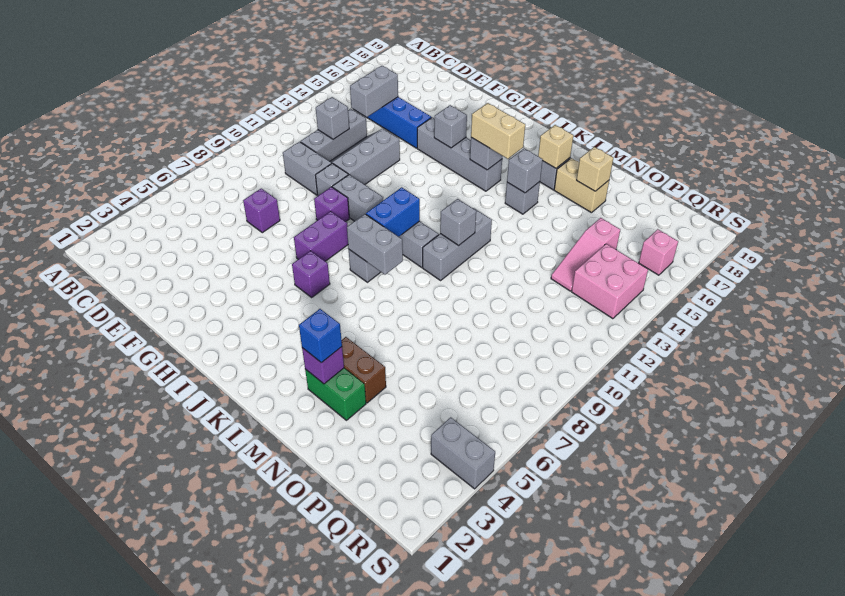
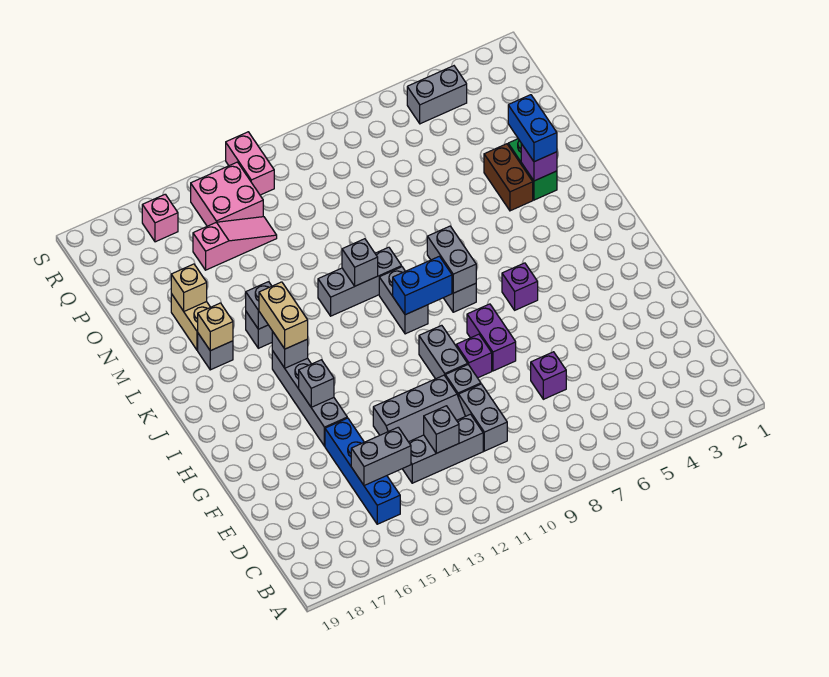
purple brick H7:H8 level 1 -> purple brick G8:H8 level 1
blue brick M3 level 3 -> blue brick M3:N3 level 3
grey brick R4:S4 level 1 -> grey brick R4:R5 level 1
none -> pink brick R12:S12 level 1

